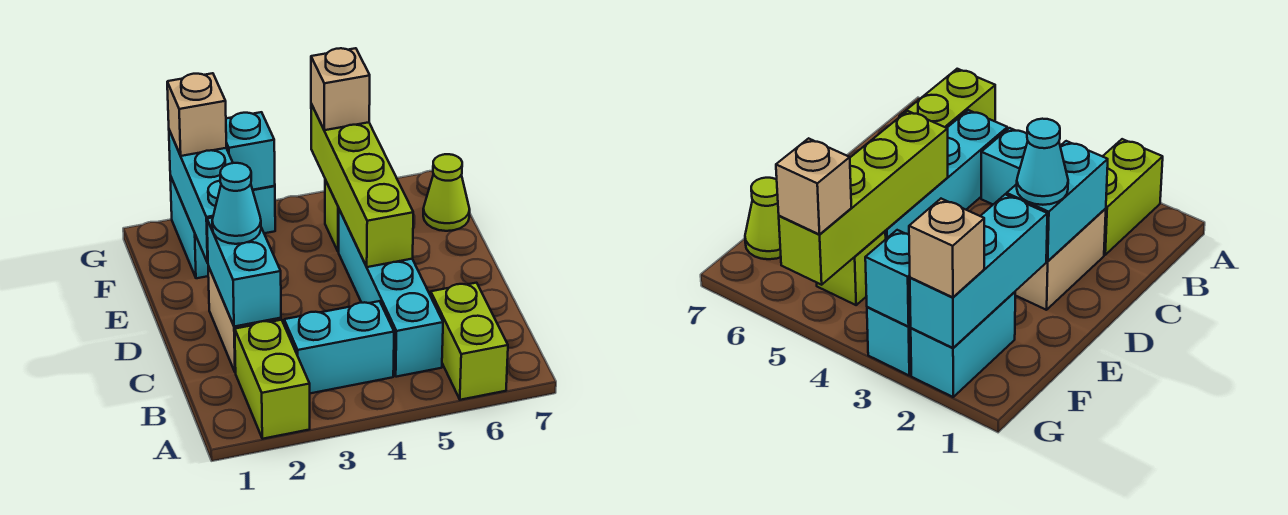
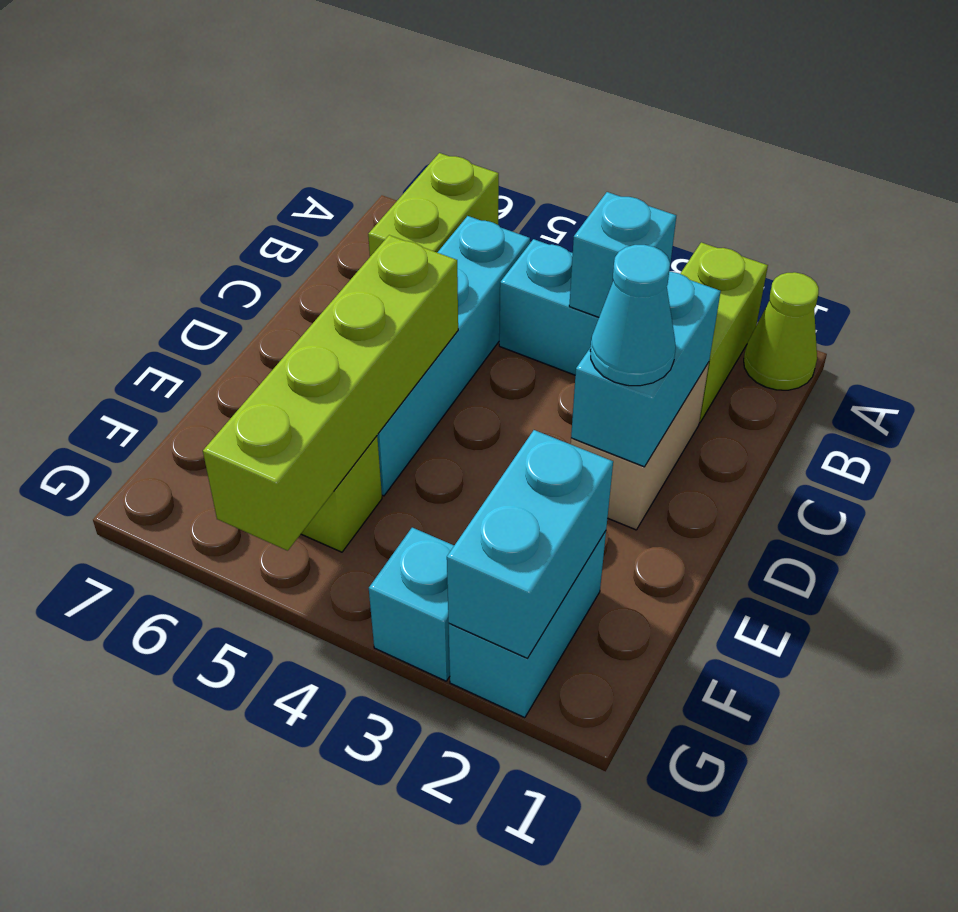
cyan brick E2:G2 level 2 -> cyan brick F2:G2 level 2
lime cone F7 level 1 -> lime cone A1 level 1
tan brick G2 level 3 -> none
cyan brick G3 level 2 -> cyan brick B3 level 2
tan brick G5 level 3 -> none

